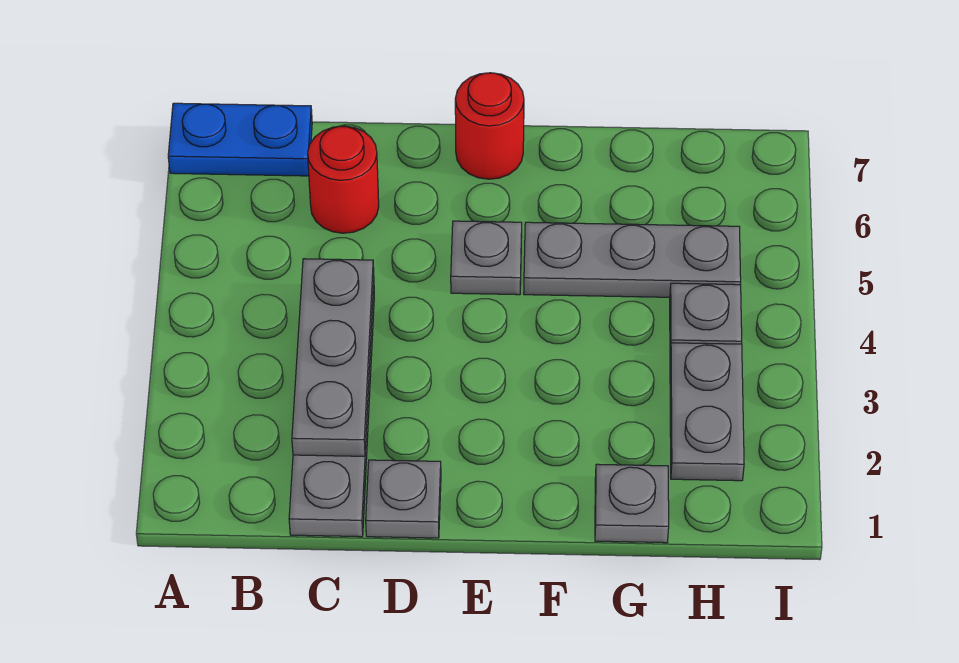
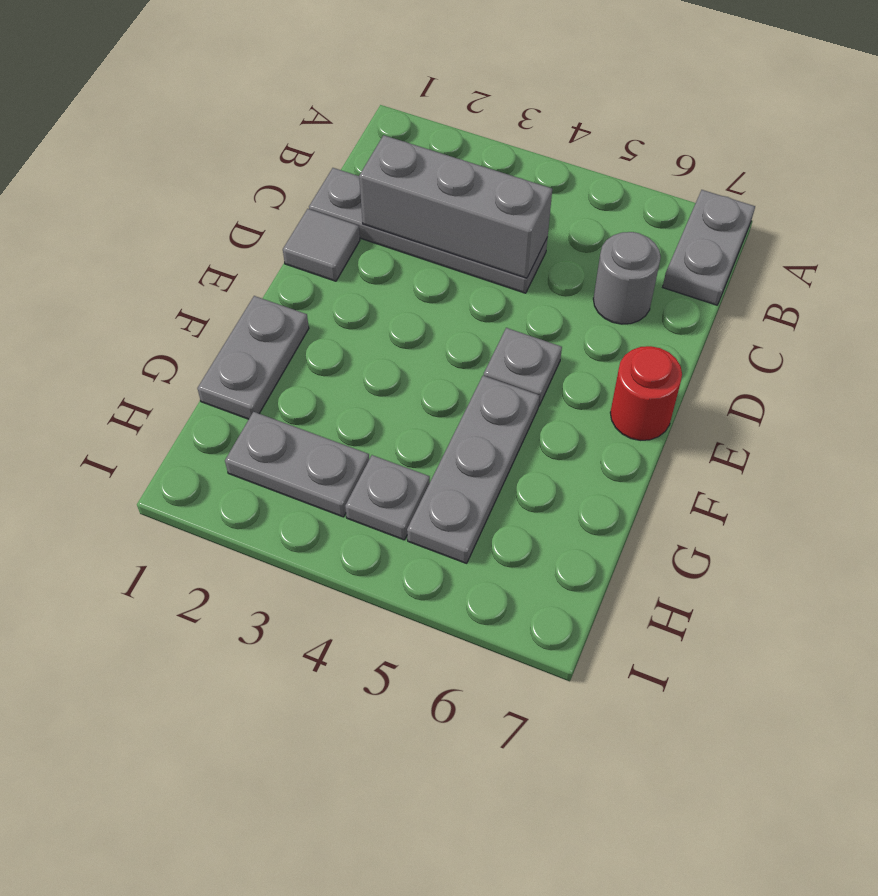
blue plate A7:B7 level 1 -> grey plate A7:B7 level 1
grey plate C2:C4 level 2 -> grey brick C2:C4 level 2
red round brick C6 level 1 -> grey round brick C6 level 1
grey plate D1 level 1 -> grey tile D1 level 1
grey plate G1 level 1 -> grey plate F1:G1 level 1

